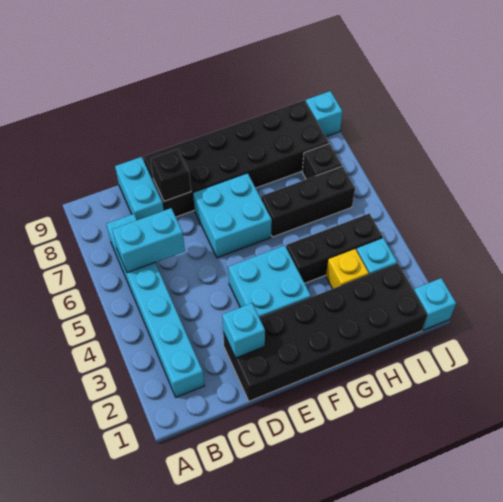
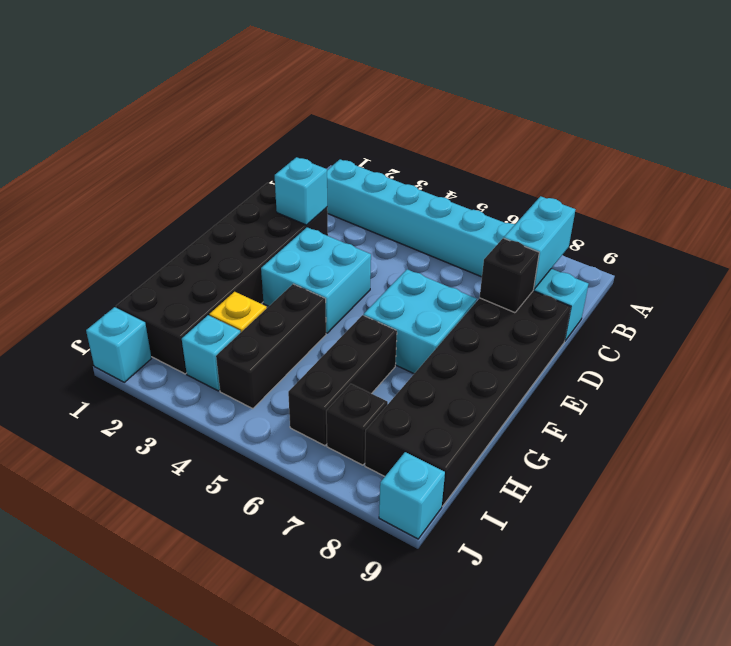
cyan brick B6:C6 level 2 -> cyan brick B8:C8 level 2

